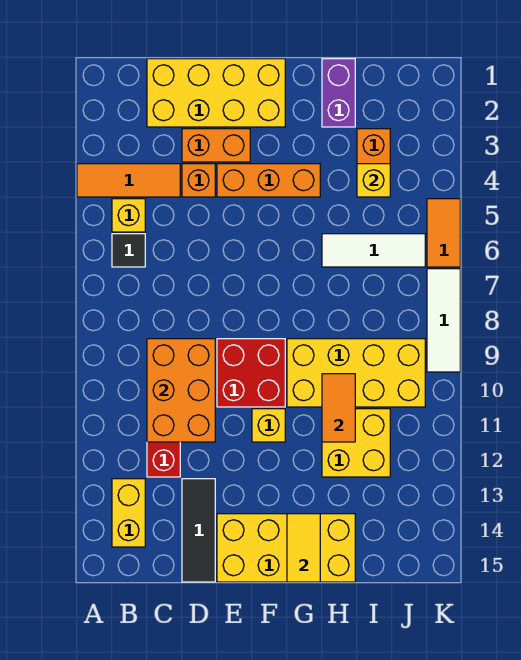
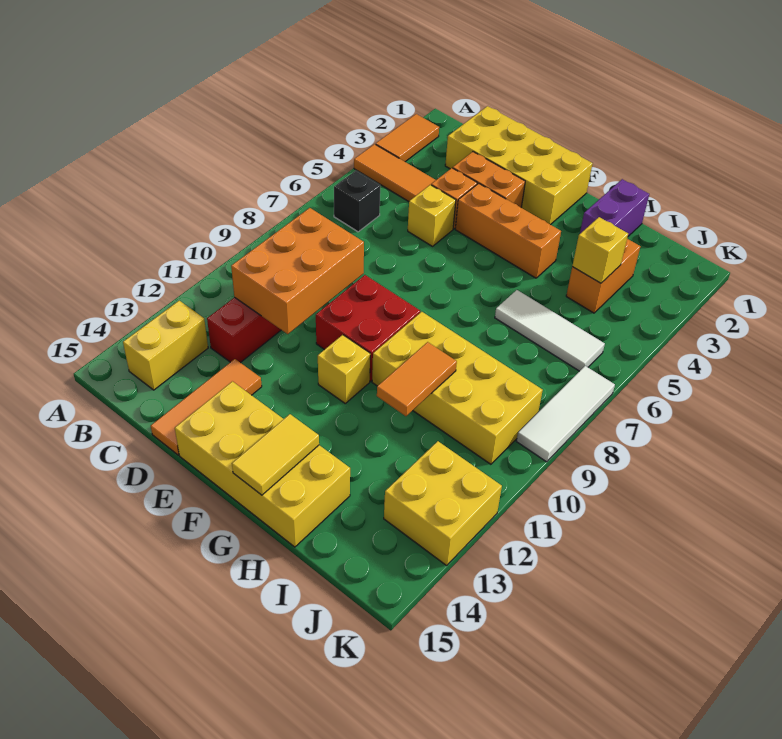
yellow brick B5 level 1 -> yellow brick D5 level 1
black tile B6 level 1 -> black brick B6 level 1
black tile D13:D15 level 1 -> orange tile D13:D15 level 1
yellow brick H11:I12 level 1 -> yellow brick J12:K13 level 1
orange tile K5:K6 level 1 -> orange tile A2:A3 level 1

